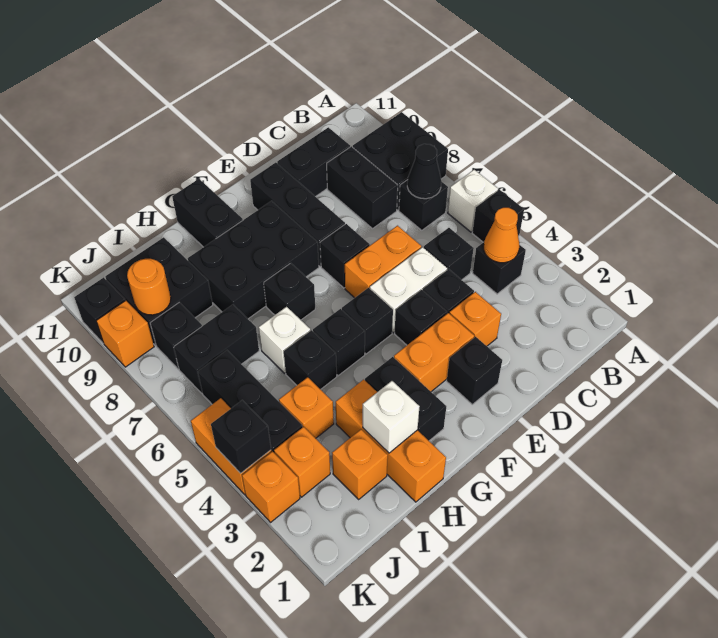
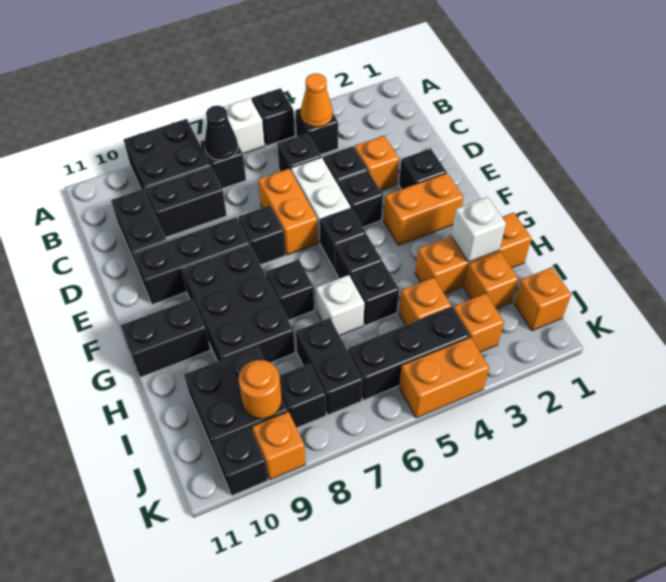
orange brick E3:F3 level 1 -> orange brick F2:F3 level 1
black brick G2:G3 level 1 -> none
orange brick K3 level 1 -> orange brick J1 level 1
black brick K4 level 2 -> none

